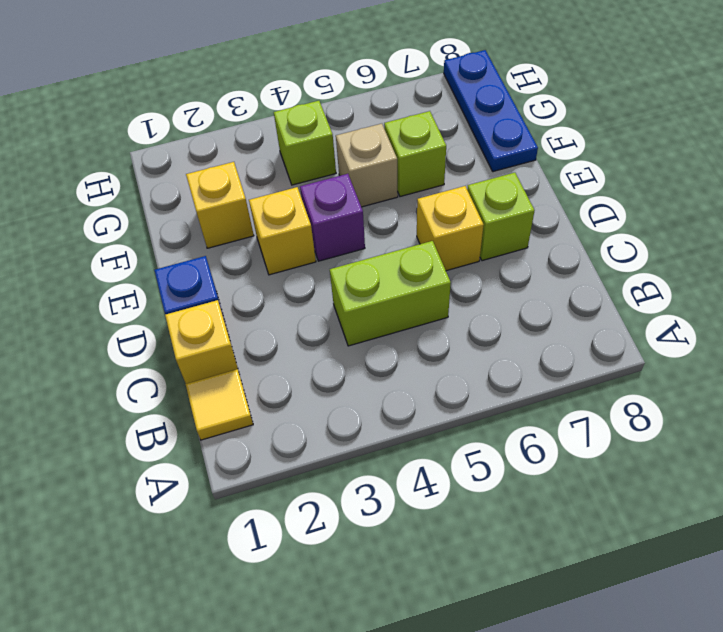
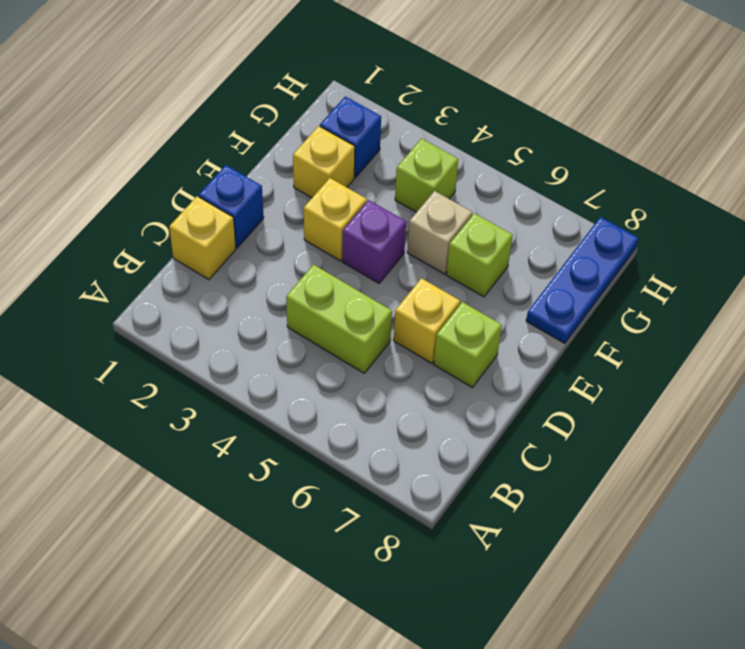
yellow tile B1 level 1 -> none
none -> blue brick G2 level 1

